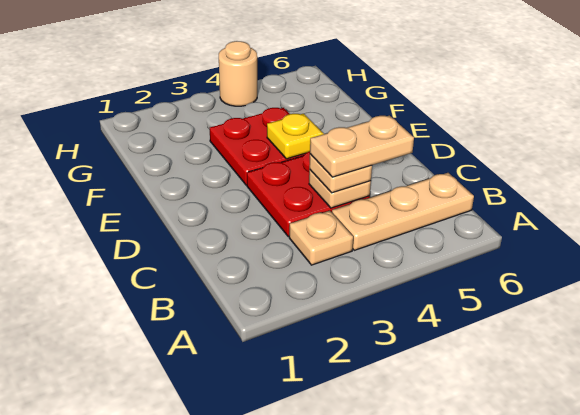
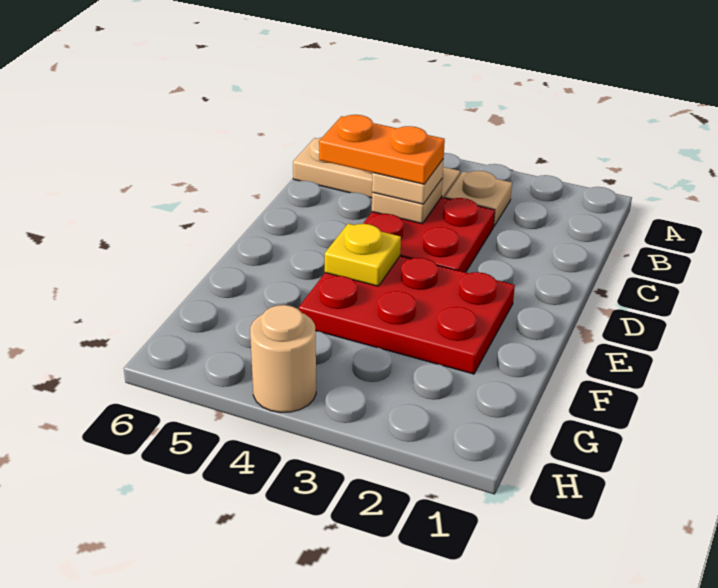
tan plate C4:C5 level 4 -> orange plate C4:C5 level 4
red plate E3:F4 level 1 -> red plate E2:F4 level 1

